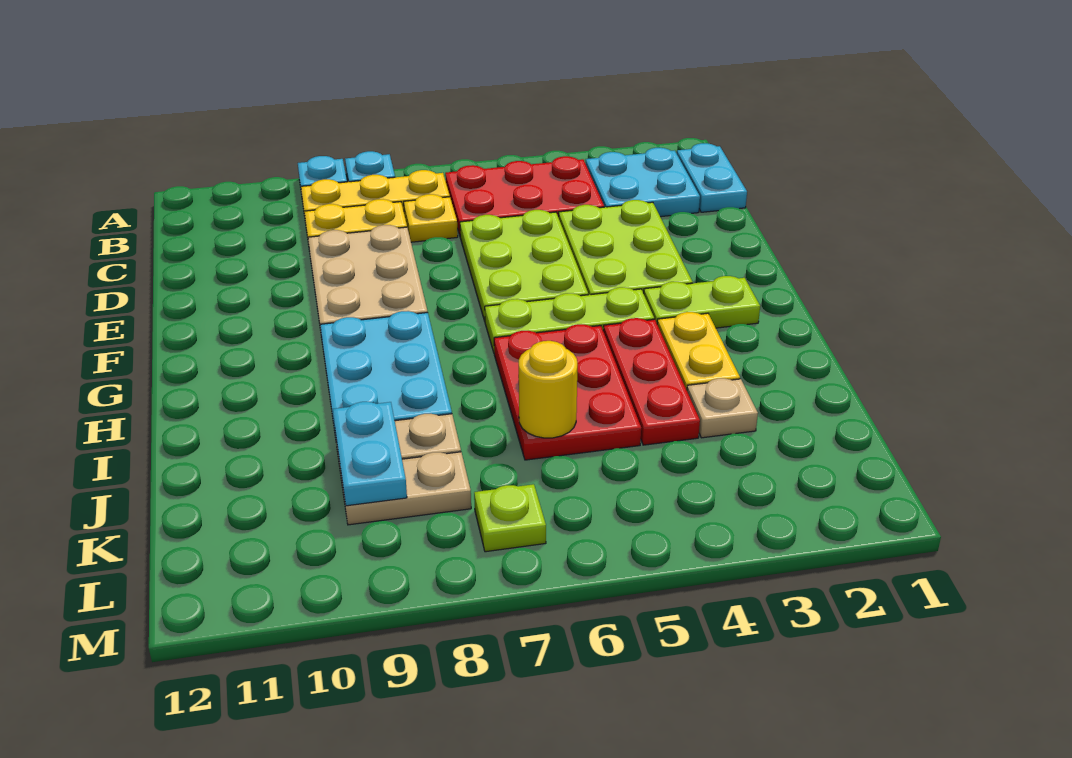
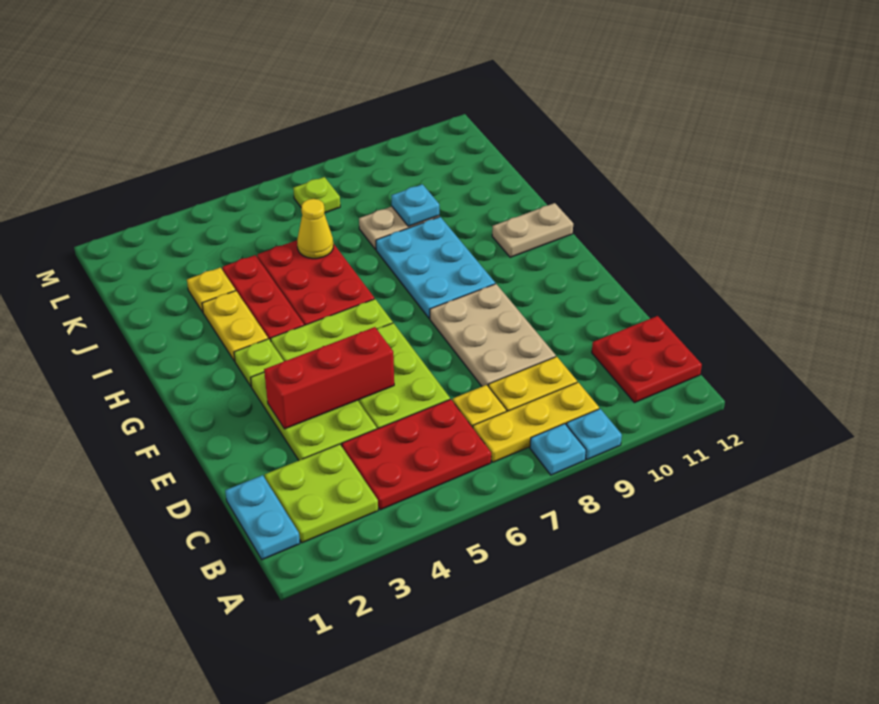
cyan plate B2:C3 level 1 -> lime plate B2:C3 level 1
none -> red plate B11:C12 level 1
none -> red brick E3:E5 level 2
lime plate G2:G3 level 1 -> lime plate G3 level 1
tan plate J3 level 1 -> yellow plate J3 level 1
yellow round brick J6 level 2 -> yellow cone J6 level 2
cyan plate J9:K9 level 2 -> cyan plate J9 level 2
tan plate K8:K9 level 1 -> tan plate H11:H12 level 1

